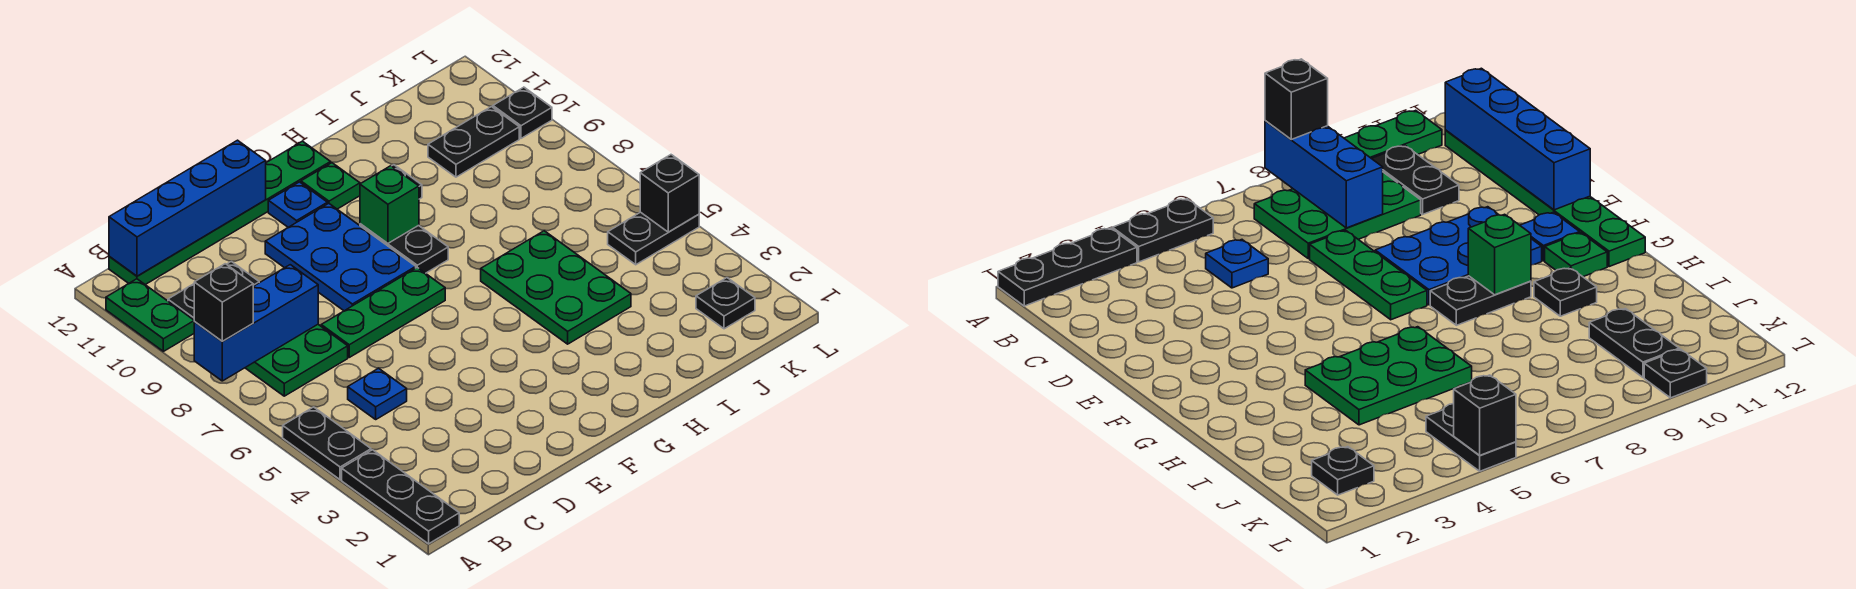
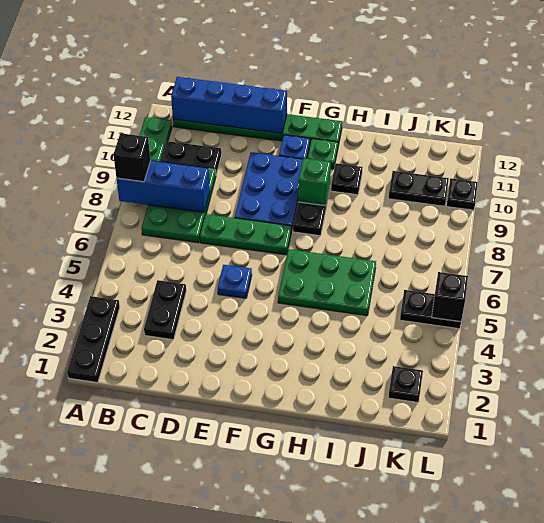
black plate A4:A5 level 1 -> black plate C3:C4 level 1
blue plate C5 level 1 -> blue plate E5 level 1
green plate H4:I6 level 1 -> green plate G5:I6 level 1

